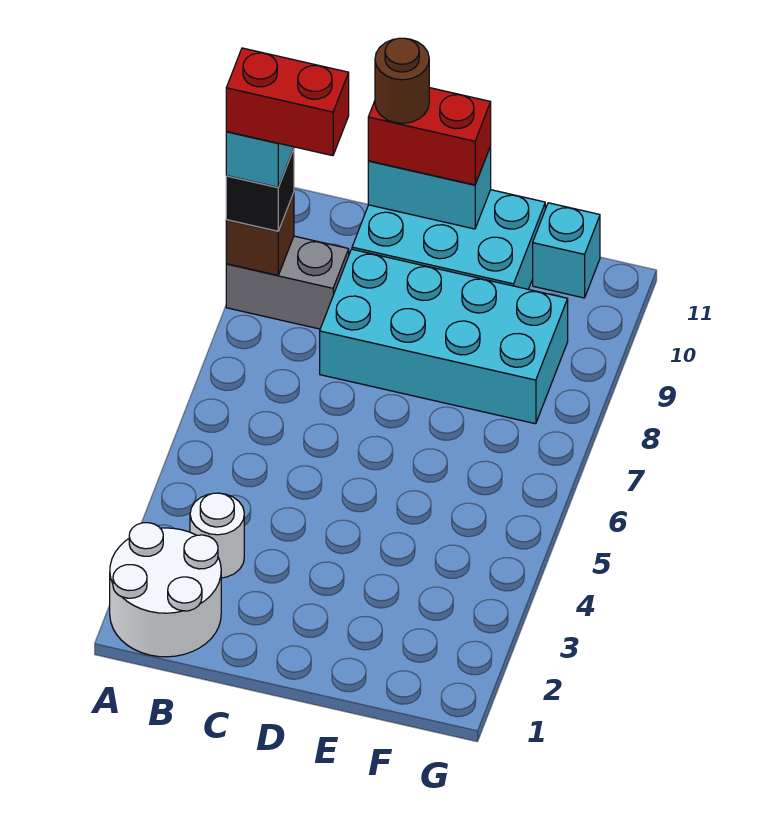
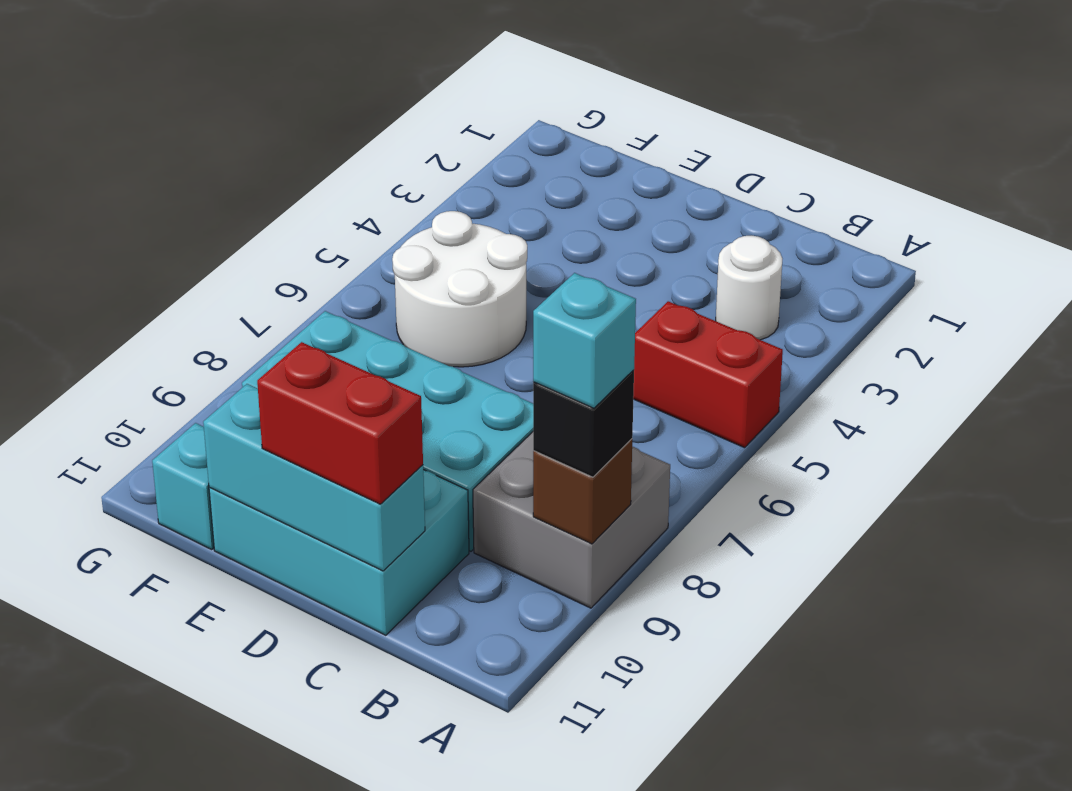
white round brick A1:B2 level 1 -> white round brick E5:F6 level 1
grey brick A9:B9 level 1 -> grey brick A8:B9 level 1
red brick A9:B9 level 5 -> red brick A5:B5 level 1
cyan brick C11:D11 level 2 -> cyan brick C11:E11 level 2
brown round brick C11 level 4 -> none

